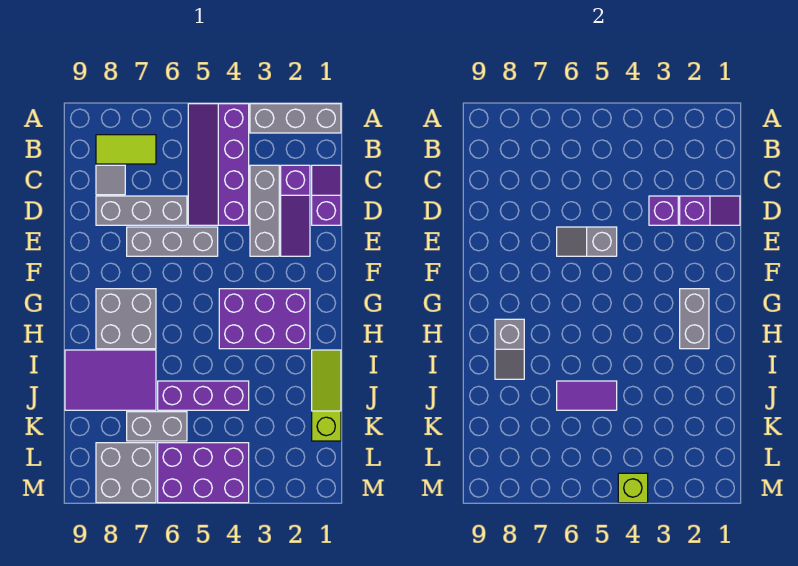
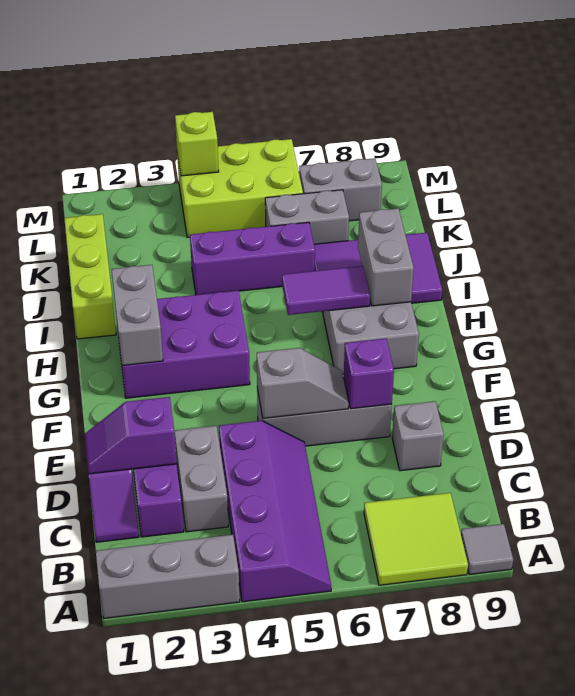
lime tile B7:B8 level 1 -> lime tile A7:B8 level 1
grey brick C3:E3 level 1 -> grey brick C3:D3 level 1
grey tile C8 level 1 -> grey tile A9 level 1
purple brick D3 level 2 -> purple brick E7 level 2
grey brick D6:D8 level 1 -> grey brick D8 level 1
grey slope H8:I8 level 2 top H -> grey brick H8:I8 level 2
lime slope I1:K1 level 1 top K -> lime brick I1:K1 level 1
purple tile J5:J6 level 2 -> purple tile H6:H7 level 2
purple brick L4:M6 level 1 -> lime brick L4:M6 level 1
grey brick L7:M8 level 1 -> grey brick L7:L8 level 1

